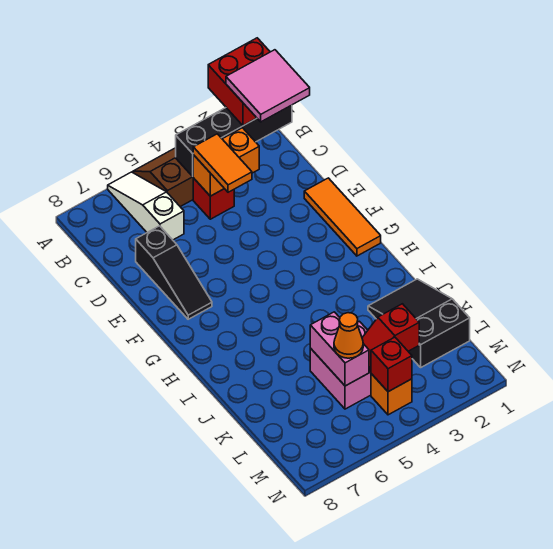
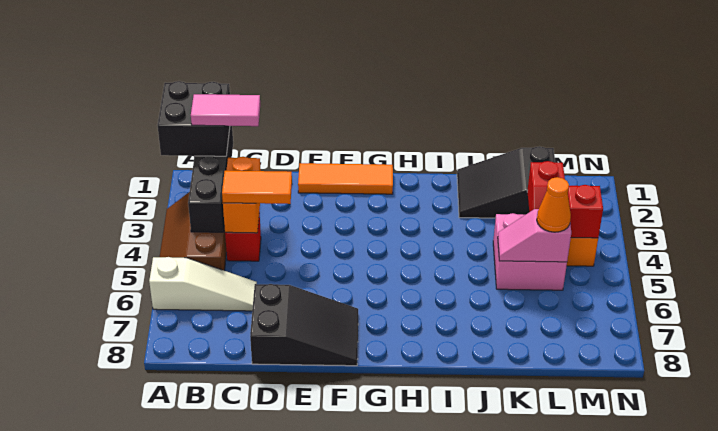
red brick A1:B2 level 3 -> black brick A1:B2 level 3
white slope A6:C6 level 1 top C -> white slope A6:C6 level 1 top A
pink tile B1:C2 level 4 -> pink tile B2:C2 level 4
black slope D7:F7 level 1 top D -> black slope D7:F8 level 1 top D
pink brick K5:L5 level 2 -> pink slope K5:L5 level 2 top L

